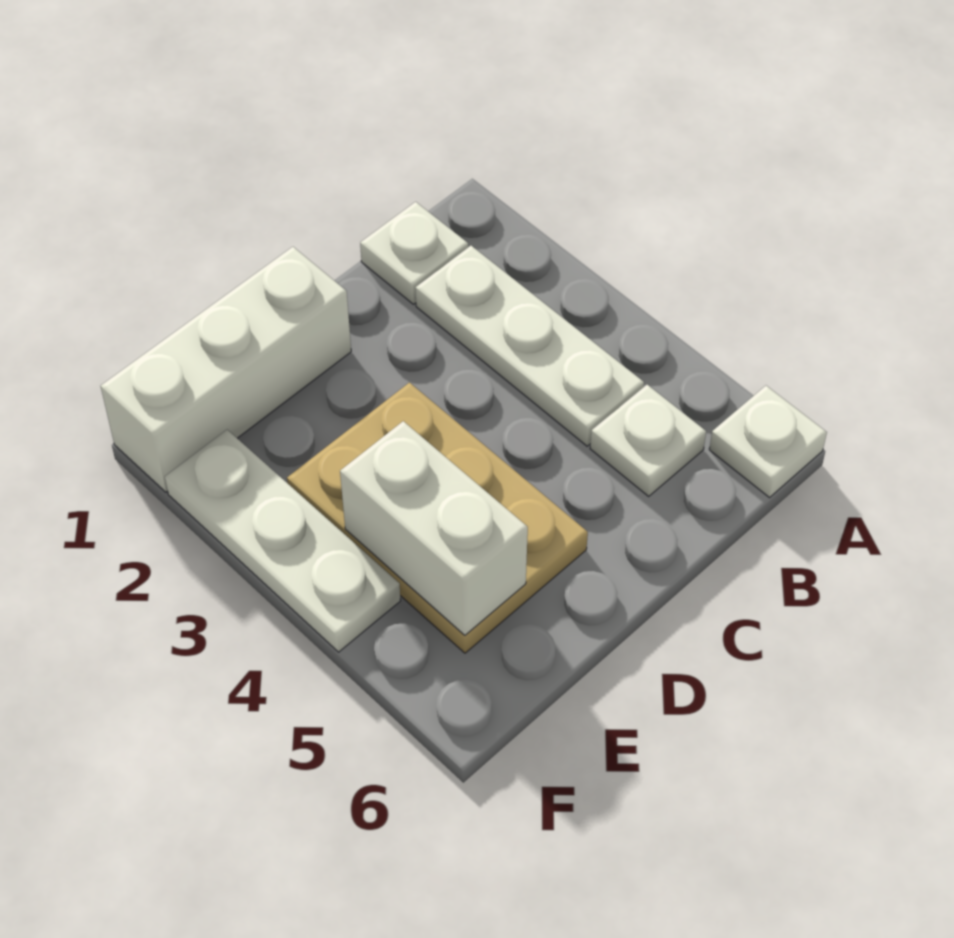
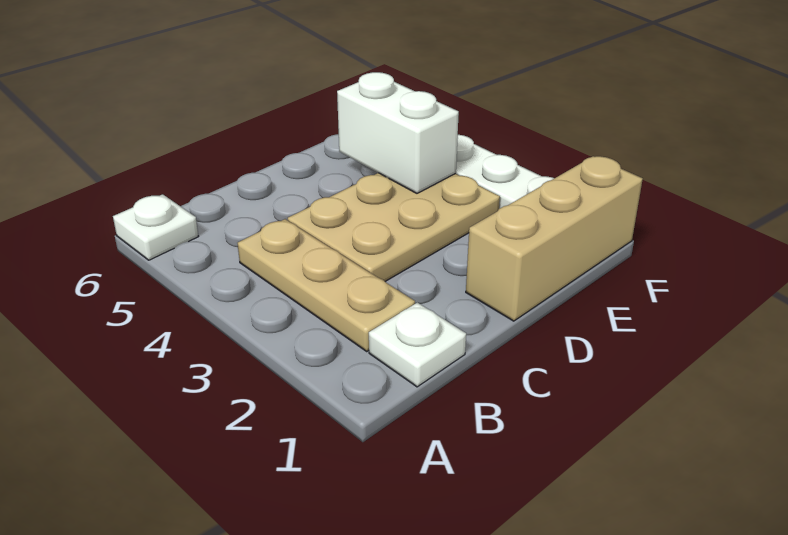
white plate B2:B4 level 1 -> tan plate B2:B4 level 1
white plate B5 level 1 -> none
white brick D1:F1 level 1 -> tan brick D1:F1 level 1
tan plate D3:E5 level 1 -> tan plate C3:E4 level 1

